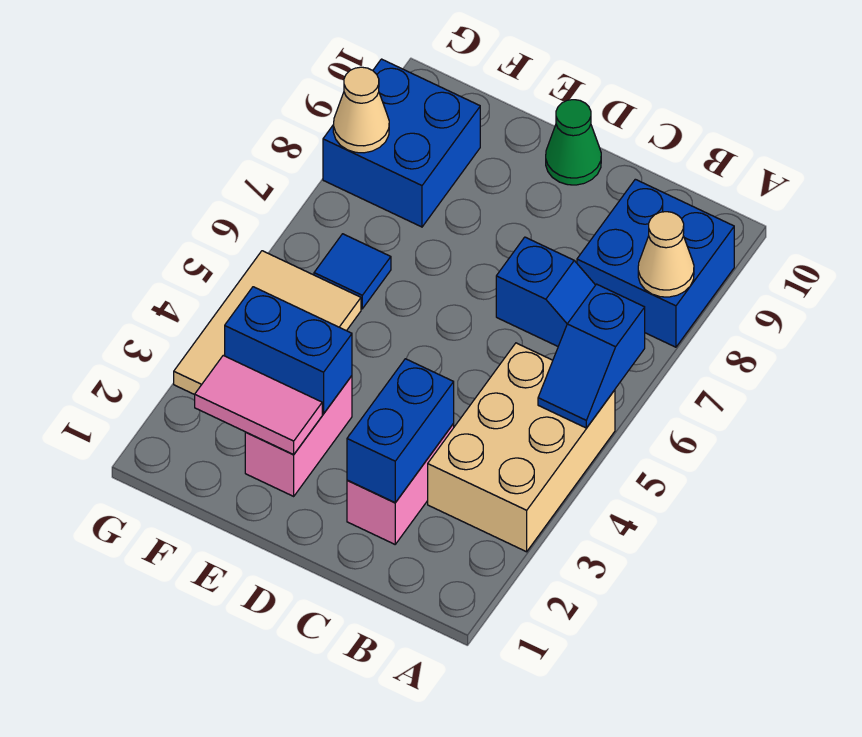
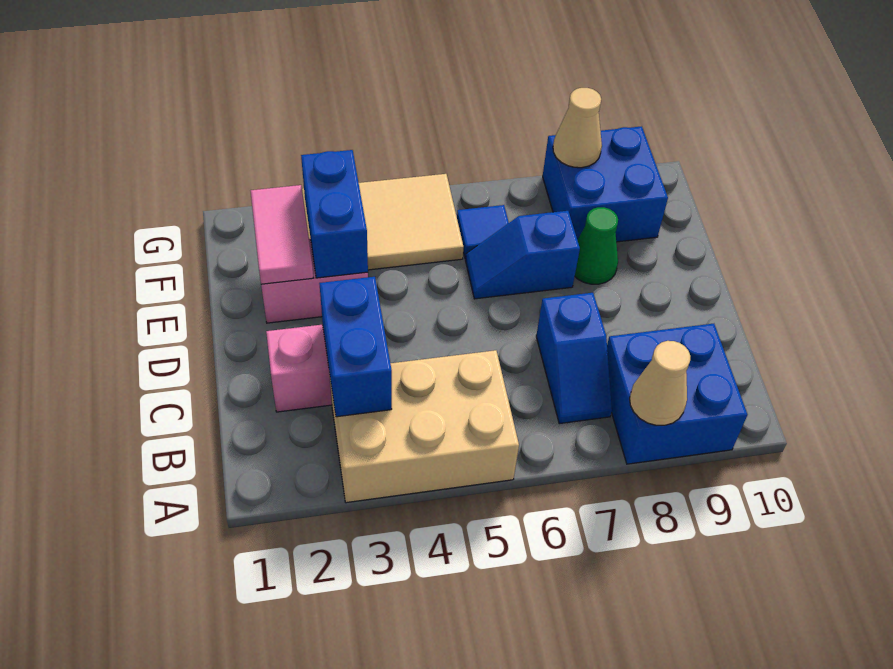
blue slope A5:A6 level 2 top 6 -> blue slope E6:E7 level 1 top 7
blue brick C2:C3 level 2 -> blue brick B3:C3 level 2
green cone D10 level 1 -> green cone E8 level 1

